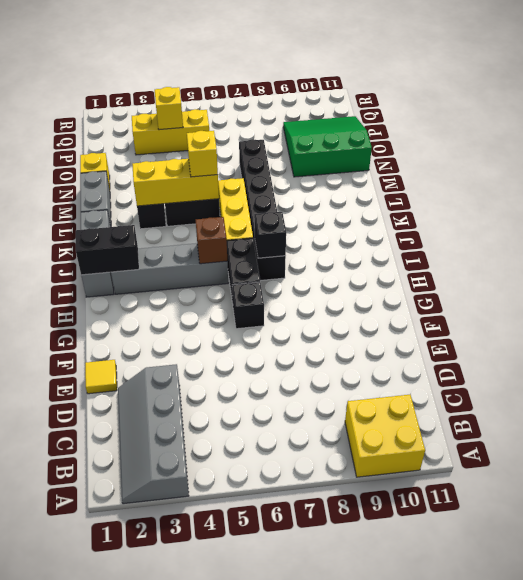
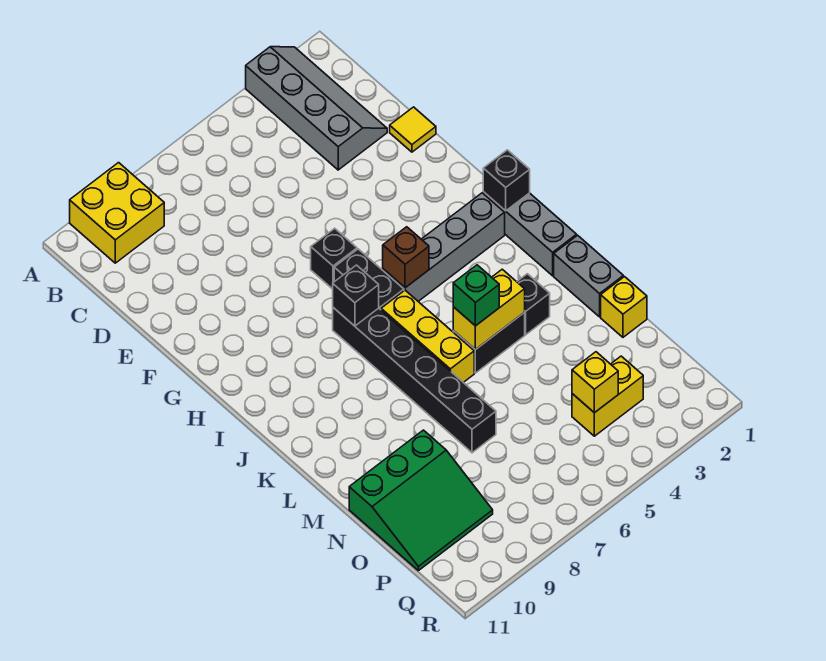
black brick I1:I2 level 2 -> black brick I1 level 2
yellow brick L3:L5 level 2 -> yellow brick L4:L5 level 2
yellow brick L5 level 3 -> green brick L5 level 3
yellow brick P3:P5 level 1 -> yellow brick P3:P4 level 1

